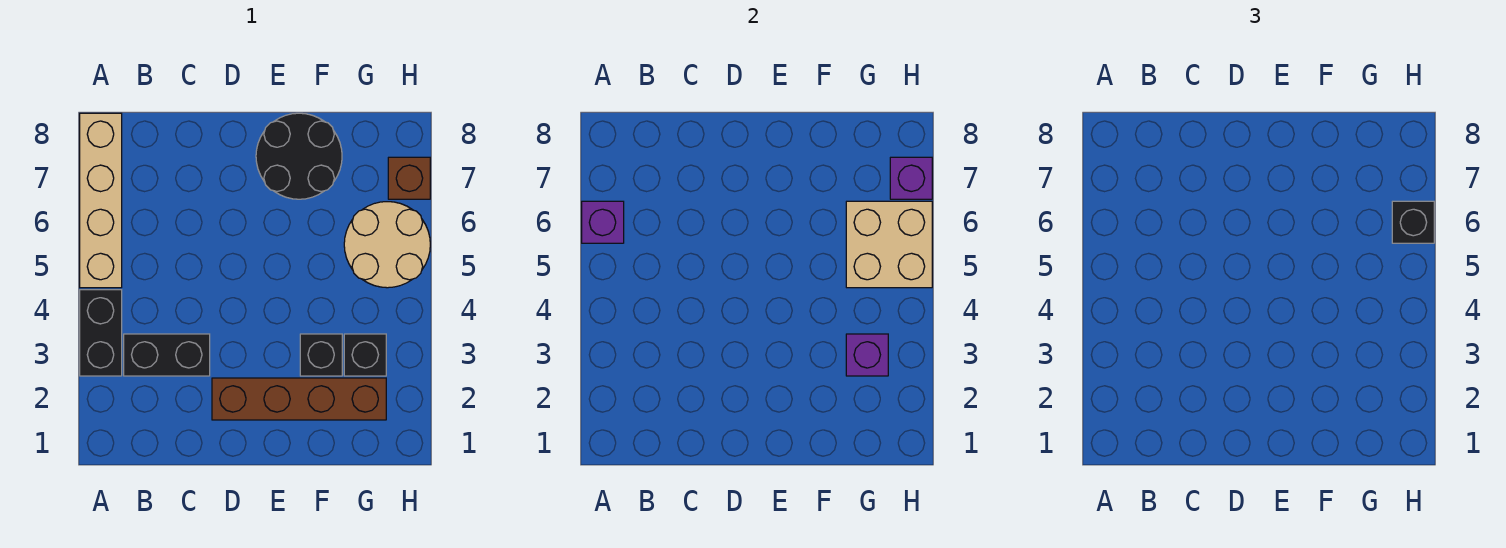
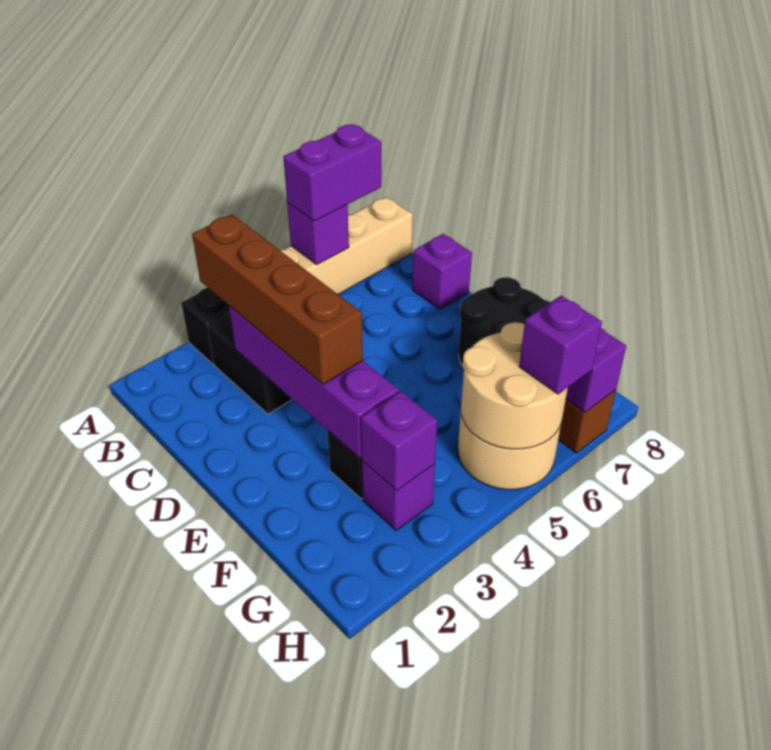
none -> purple brick A6:A7 level 3
none -> purple brick C3:F3 level 2
none -> purple brick C8 level 1
brown brick D2:G2 level 1 -> brown brick B3:E3 level 3
black brick G3 level 1 -> purple brick G3 level 1
tan brick G5:H6 level 2 -> tan round brick G5:H6 level 2
black brick H6 level 3 -> purple brick H6 level 3

